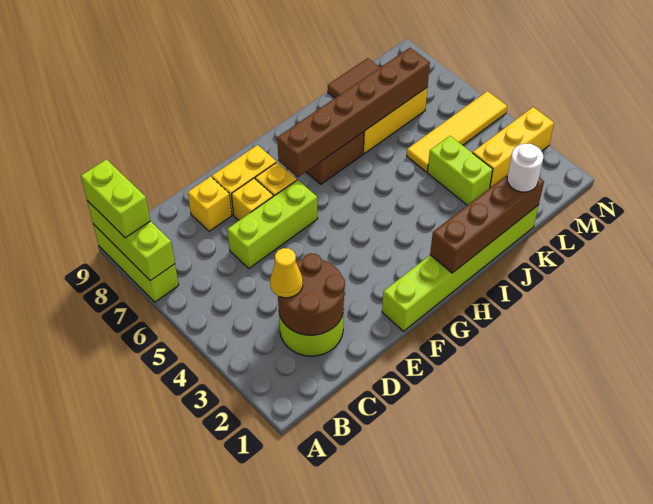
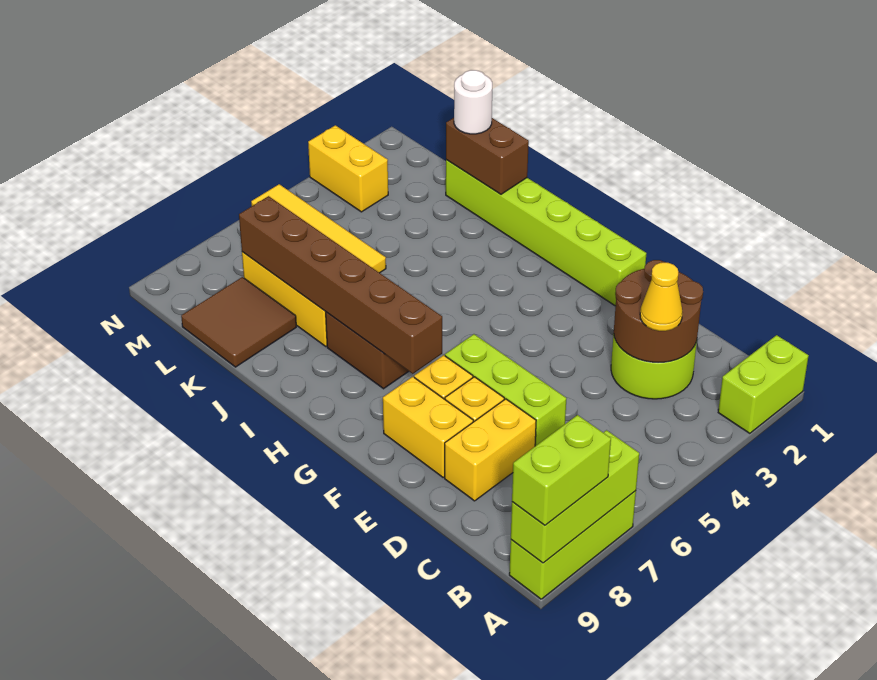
yellow brick D8 level 1 -> yellow brick D7:D8 level 1
brown brick H1:K1 level 2 -> brown brick J1:K1 level 2
lime brick K3:K4 level 1 -> lime brick A1:A2 level 1
yellow brick L3:N3 level 1 -> yellow brick M3:N3 level 1

